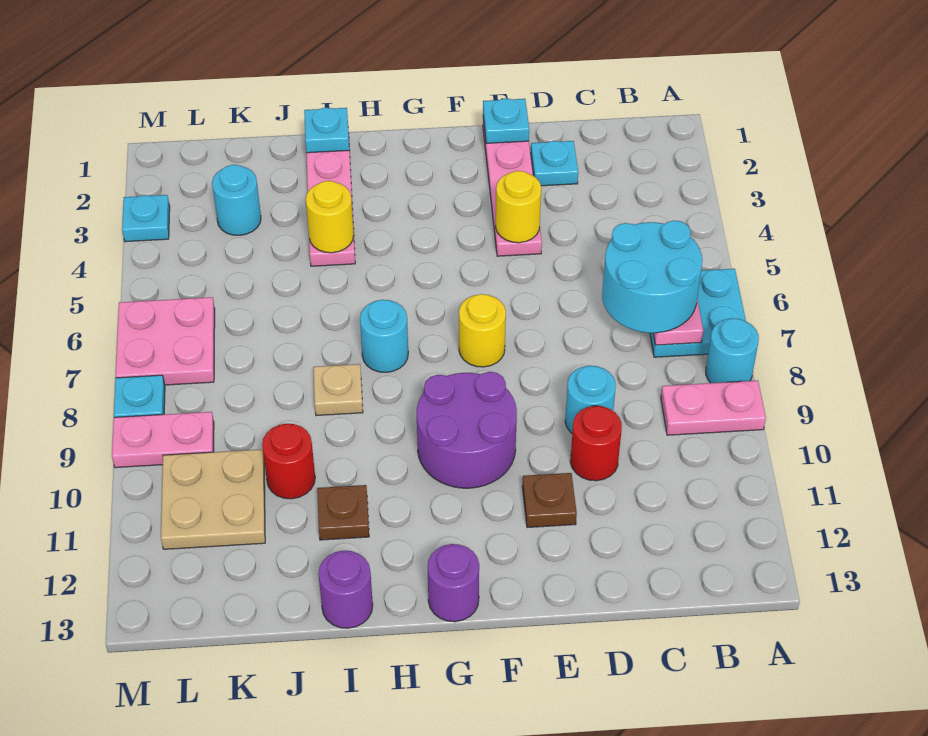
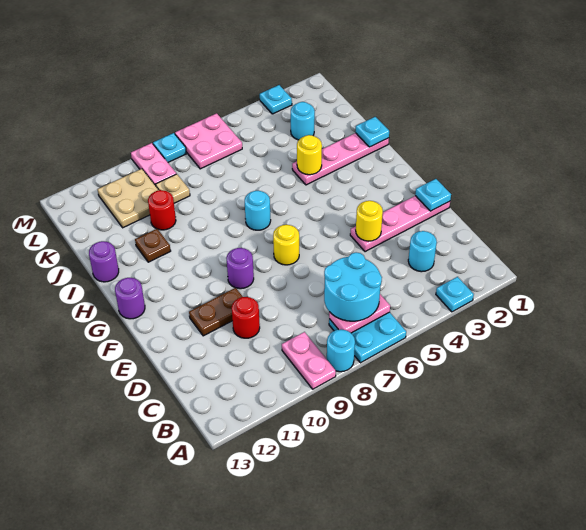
cyan plate D2 level 1 -> cyan plate A3 level 1
cyan round brick D9 level 1 -> cyan round brick C3 level 1
brown plate E11 level 1 -> brown plate E10:E11 level 1
purple round brick F9:G10 level 1 -> purple round brick F9 level 1
tan plate I8 level 1 -> tan plate K9 level 1

